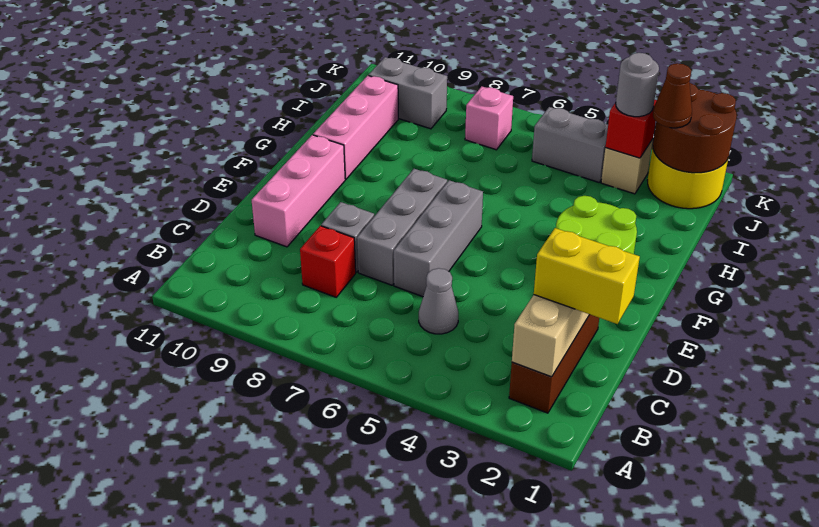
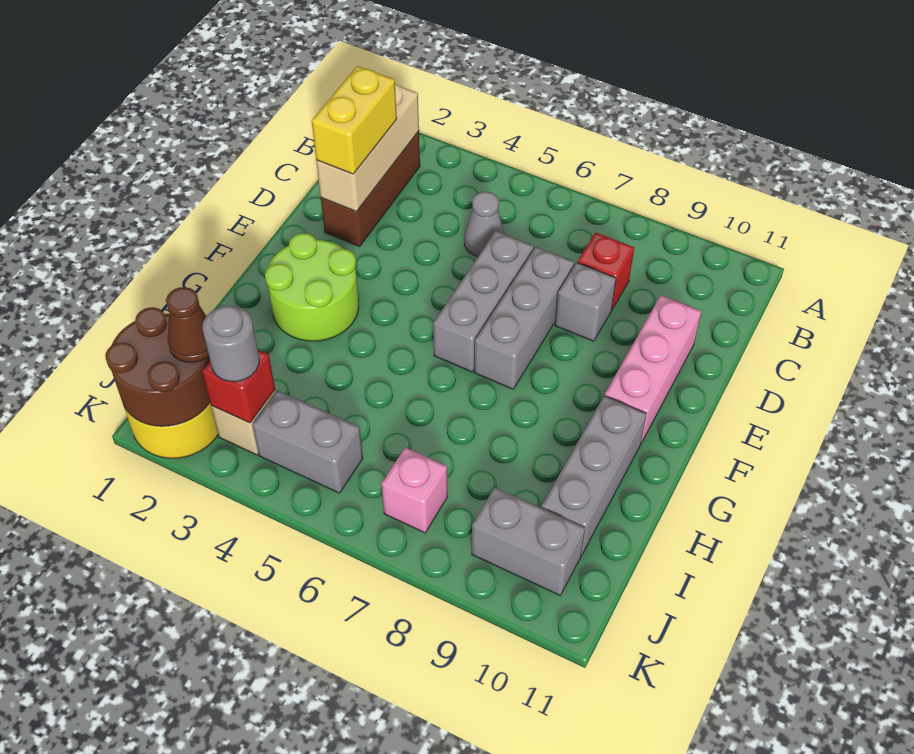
yellow brick C1:C2 level 3 -> yellow brick C2:D2 level 3
pink brick G10:I10 level 1 -> grey brick G10:I10 level 1

